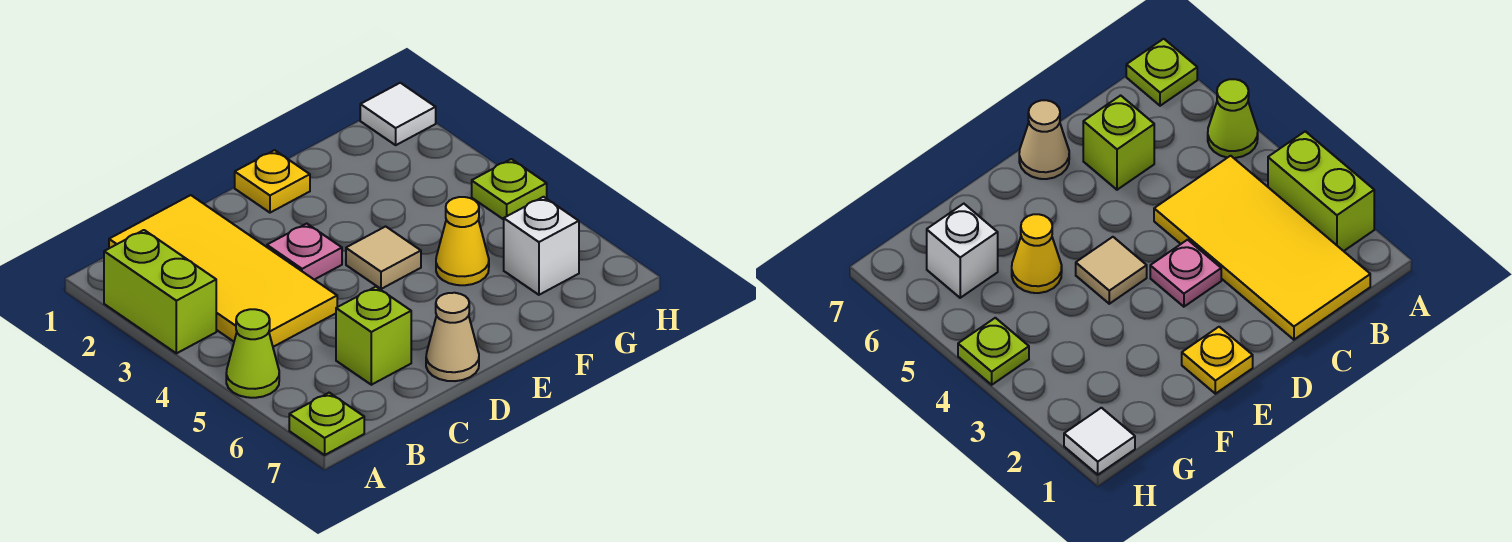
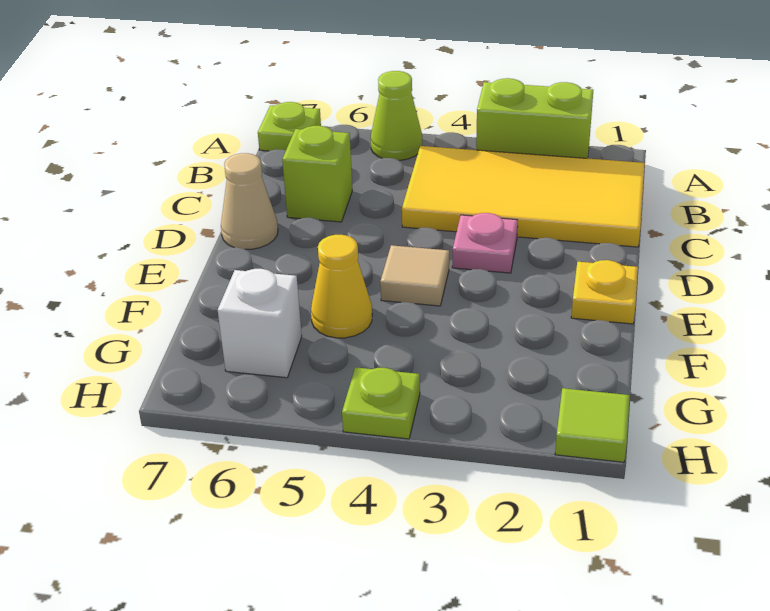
white tile H1 level 1 -> lime tile H1 level 1

